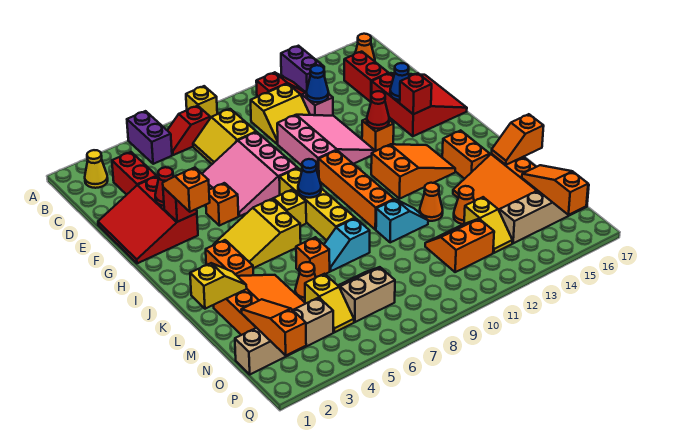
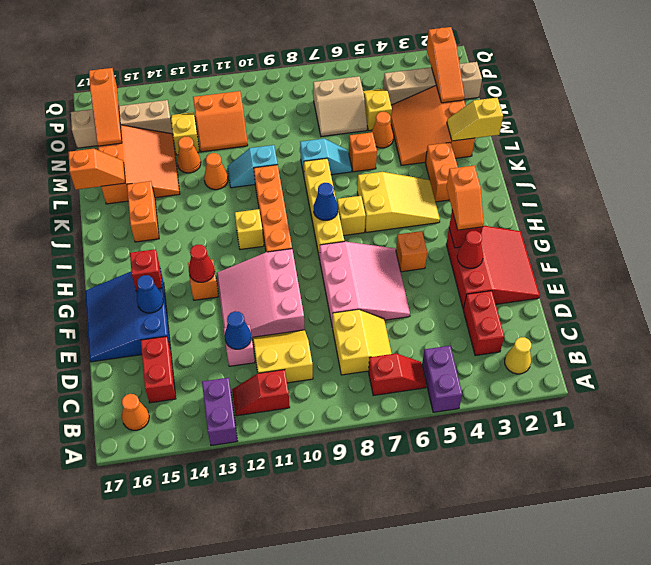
yellow brick A8 level 1 -> yellow brick I11 level 1
red slope E15:G17 level 1 top 15 -> blue slope E15:G17 level 1 top 15
orange slope I12:J14 level 1 top 12 -> none

